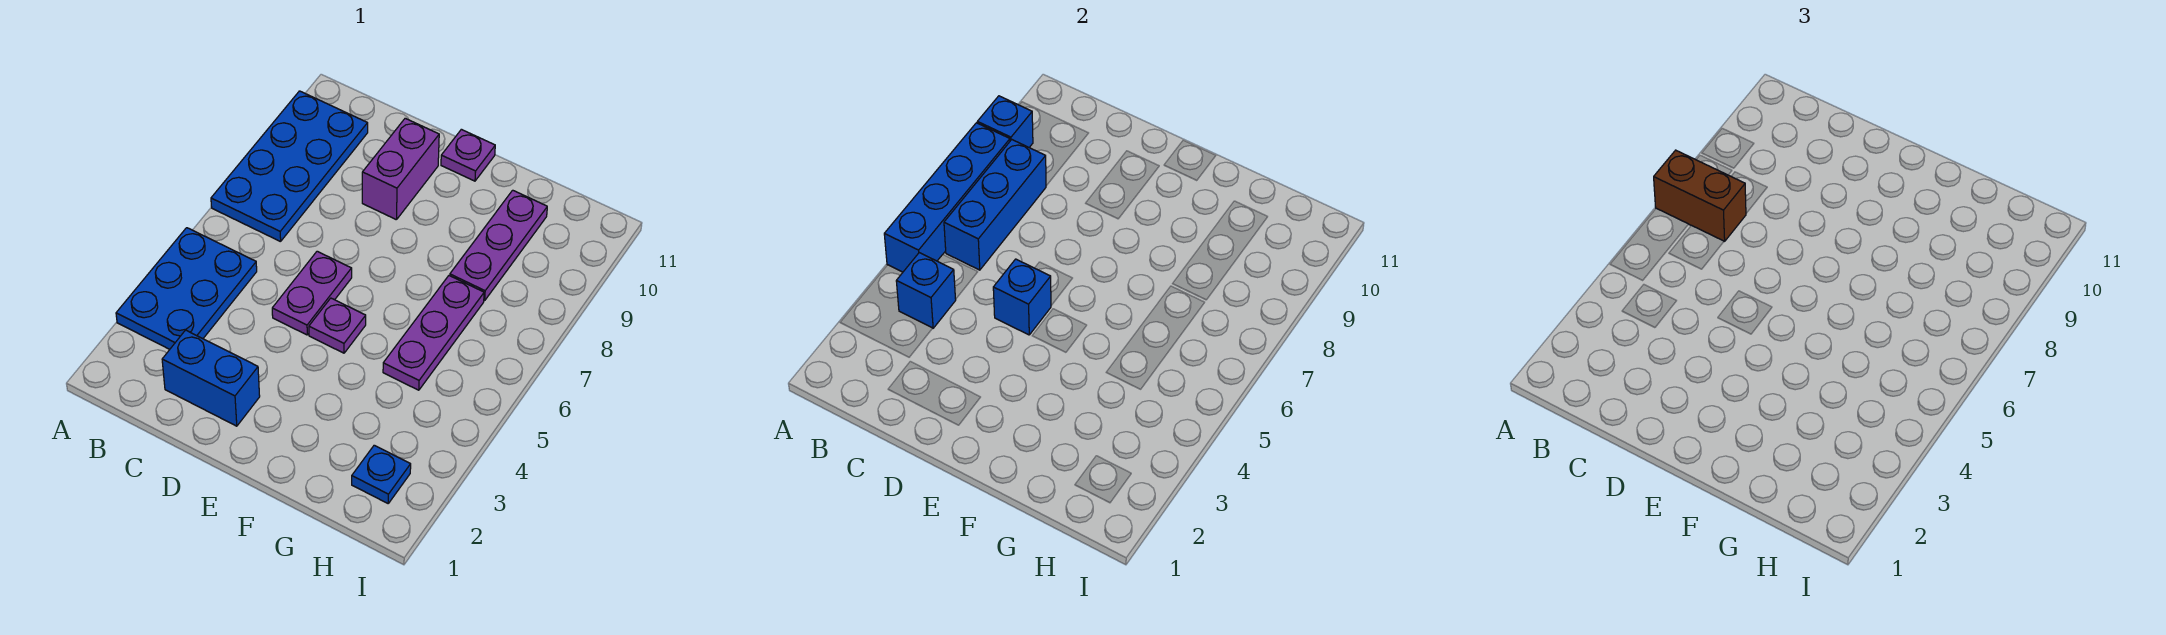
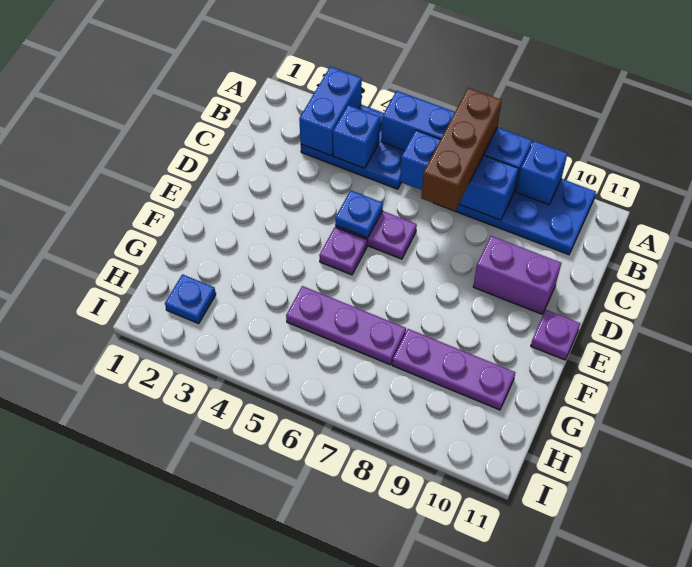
brown brick A7:B7 level 3 -> brown brick A7:C7 level 3
blue brick C2:D2 level 1 -> blue brick A3:B3 level 2
blue brick D5 level 2 -> blue plate D5 level 2

